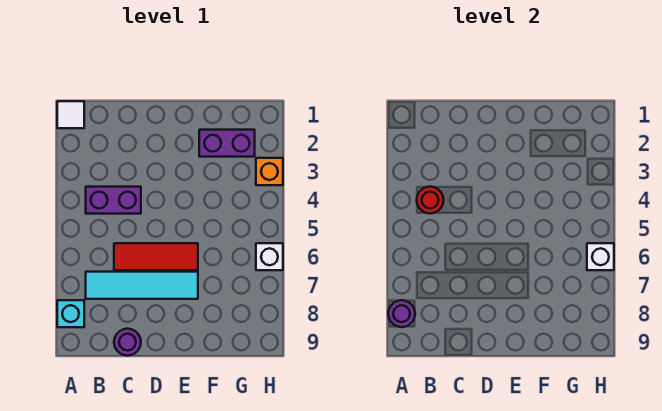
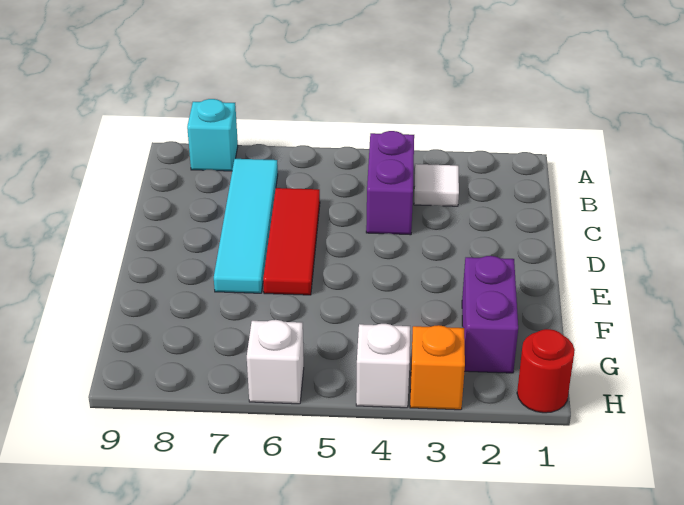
white tile A1 level 1 -> white tile B3 level 1
purple round brick A8 level 2 -> none
red round brick B4 level 2 -> red round brick H1 level 1
purple round brick C9 level 1 -> none
white brick H6 level 2 -> white brick H4 level 1

